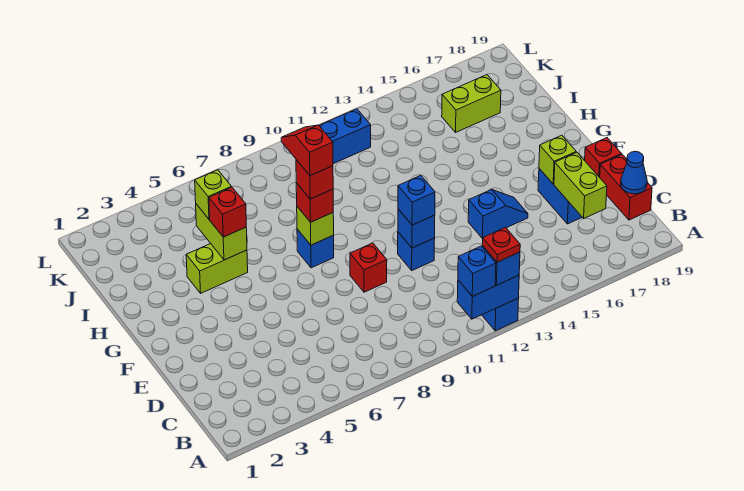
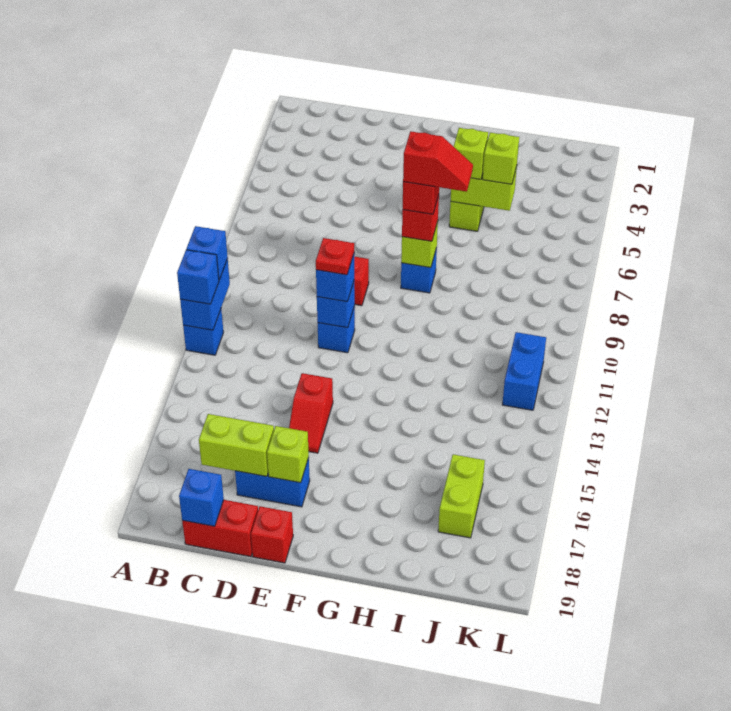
red plate A12 level 4 -> red plate E11 level 4
blue cone C19 level 2 -> blue brick C19 level 2
blue slope E14:E15 level 1 top 14 -> red slope E14:E15 level 1 top 14
red brick H5 level 3 -> lime brick H5 level 3

